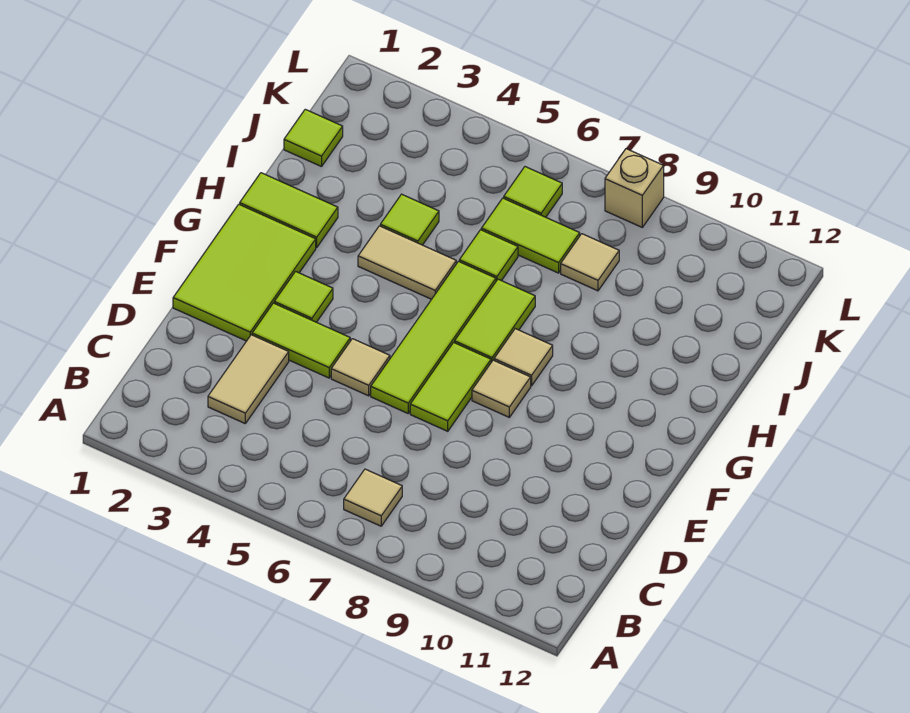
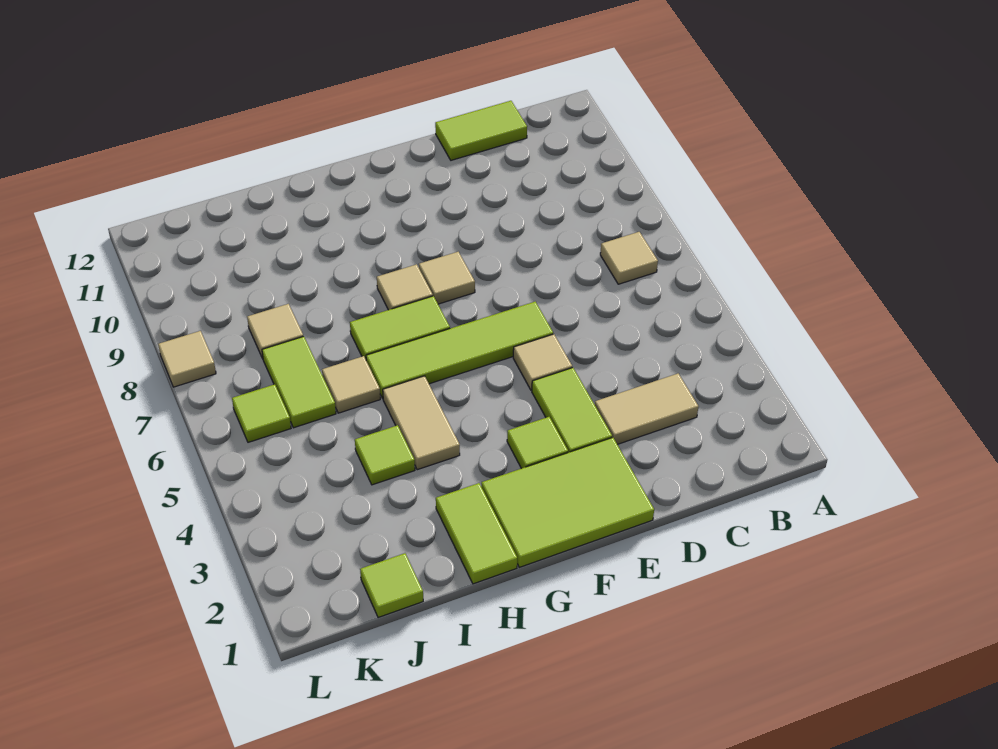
lime tile E7:F7 level 1 -> lime tile C12:D12 level 1
lime tile I6 level 1 -> tan tile I6 level 1
tan brick L8 level 1 -> tan tile L8 level 1

